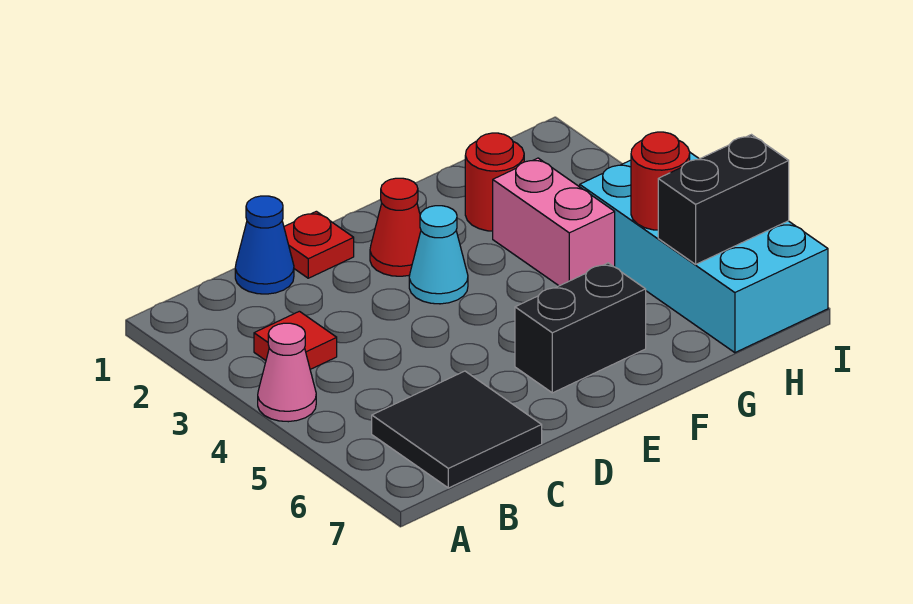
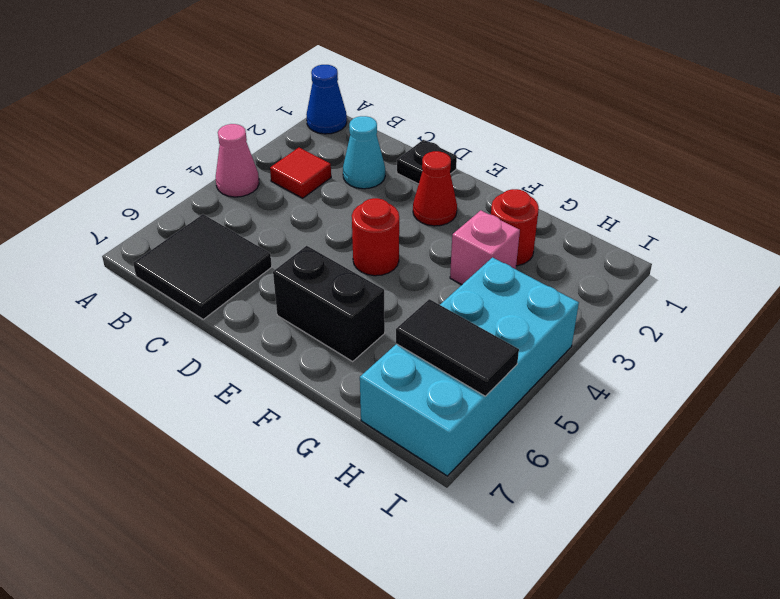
blue cone C1 level 1 -> blue cone A1 level 1
red plate D1 level 1 -> black plate D1 level 1
cyan cone E3 level 1 -> cyan cone C2 level 1
pink brick G3:G4 level 1 -> pink brick G3 level 1
red round brick H5 level 2 -> red round brick E4 level 1
black brick H6:I6 level 2 -> black tile H6:I6 level 2

